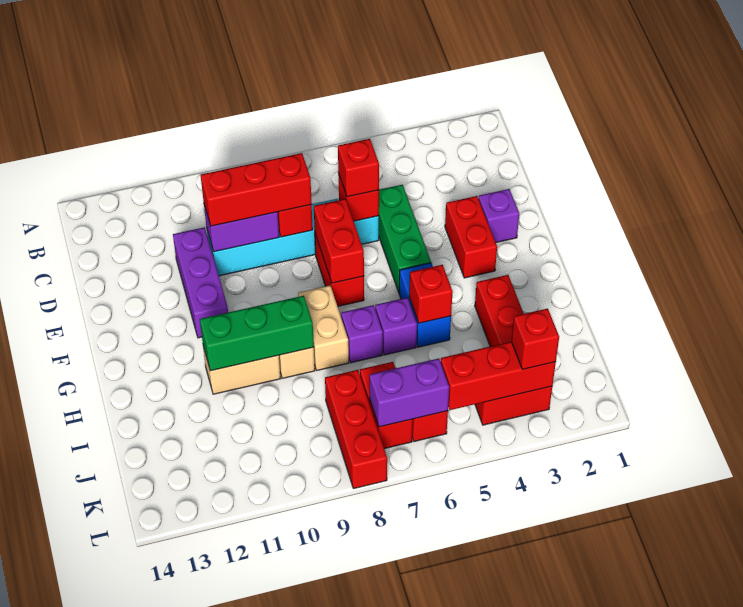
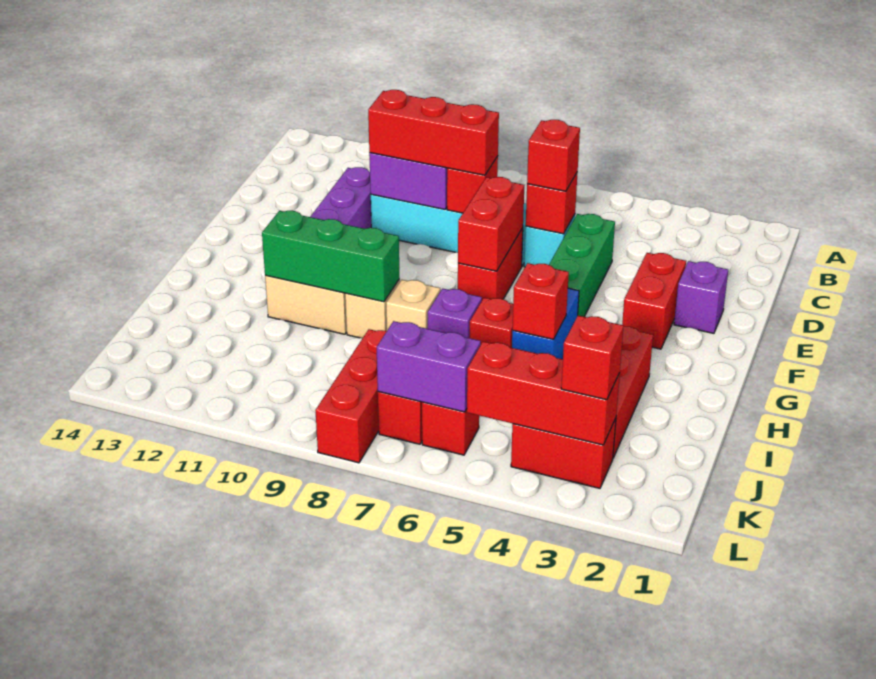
tan brick G8:H8 level 1 -> tan brick H8 level 1
purple brick H6 level 1 -> red brick H6 level 1

